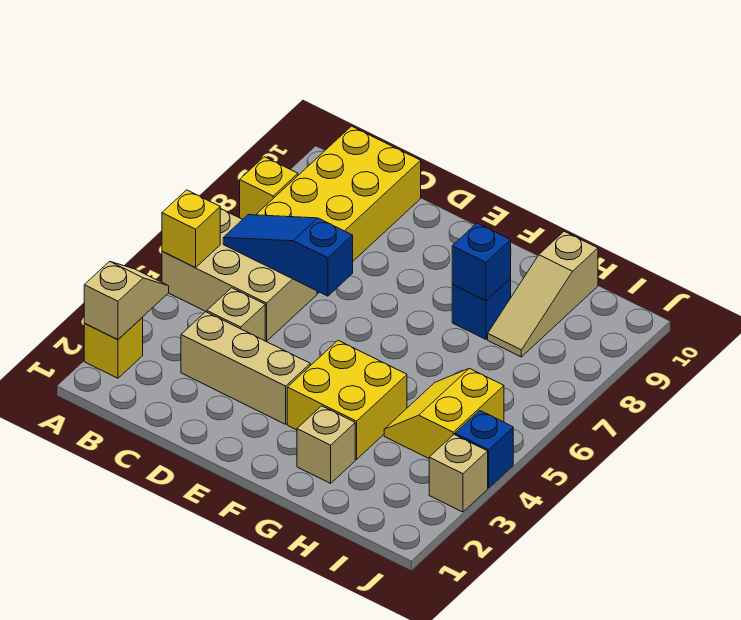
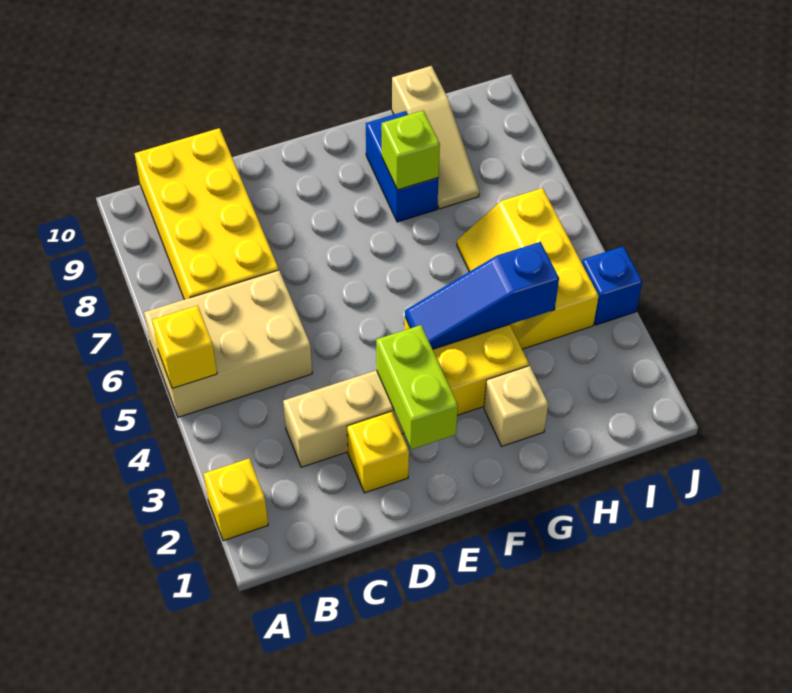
tan slope A2:A3 level 2 top 2 -> none
yellow brick A8 level 1 -> yellow brick D2 level 1
blue slope B6:D6 level 2 top D -> blue slope F4:H4 level 2 top H
tan brick C4 level 1 -> none
none -> lime brick E2:E3 level 2
blue brick G8 level 1 -> blue brick G8:G9 level 1
blue brick G8 level 2 -> lime brick G8 level 2
yellow slope H4:I5 level 1 top I -> yellow slope H4:I6 level 1 top I
tan brick J3 level 1 -> none

